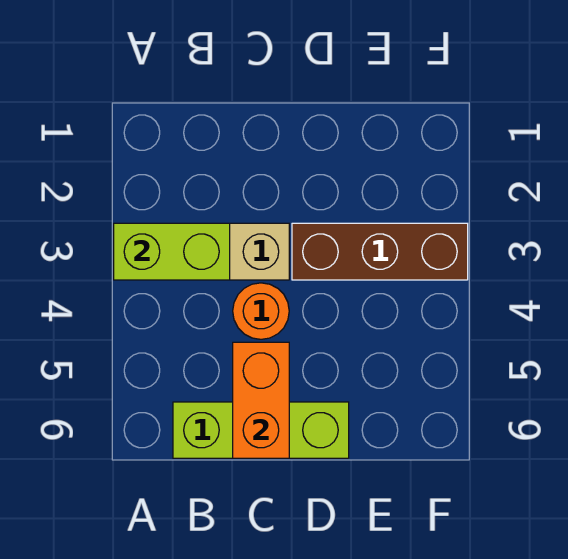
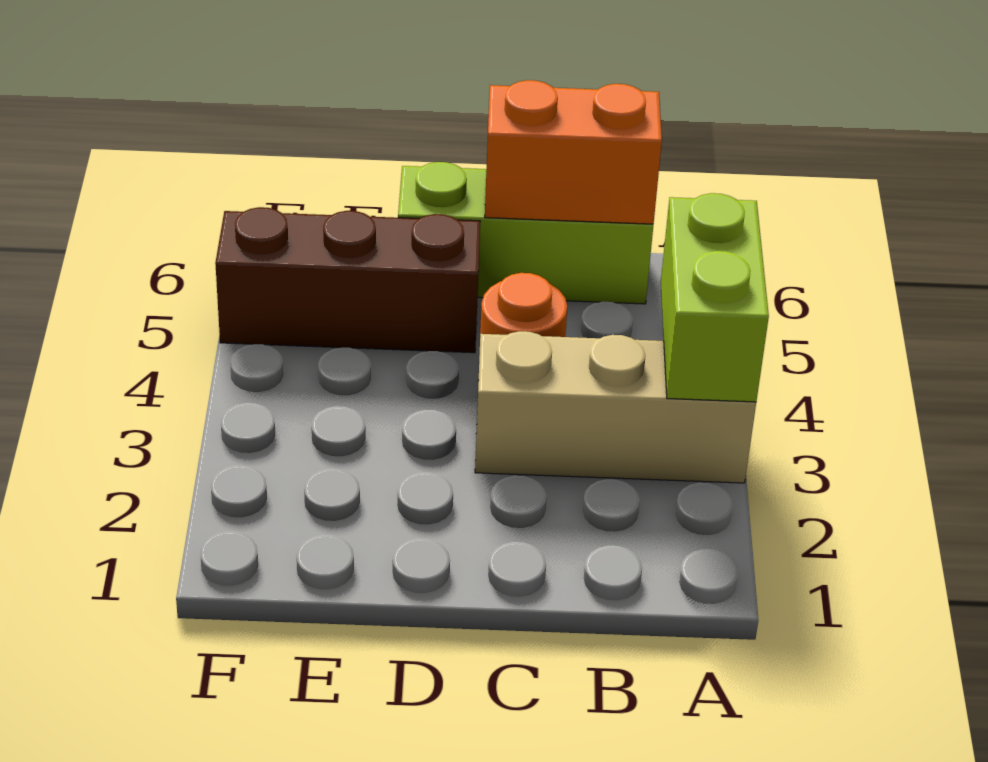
lime brick A3:B3 level 2 -> lime brick A3:A4 level 2
orange brick C5:C6 level 2 -> orange brick B6:C6 level 2
brown brick D3:F3 level 1 -> brown brick D5:F5 level 1

